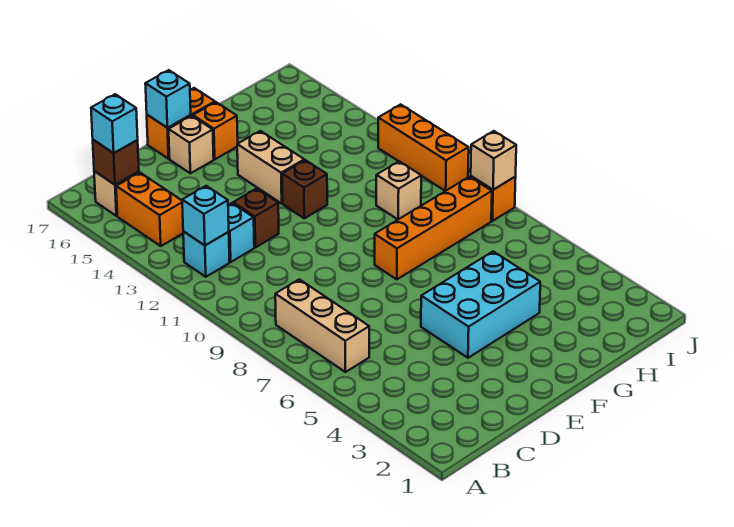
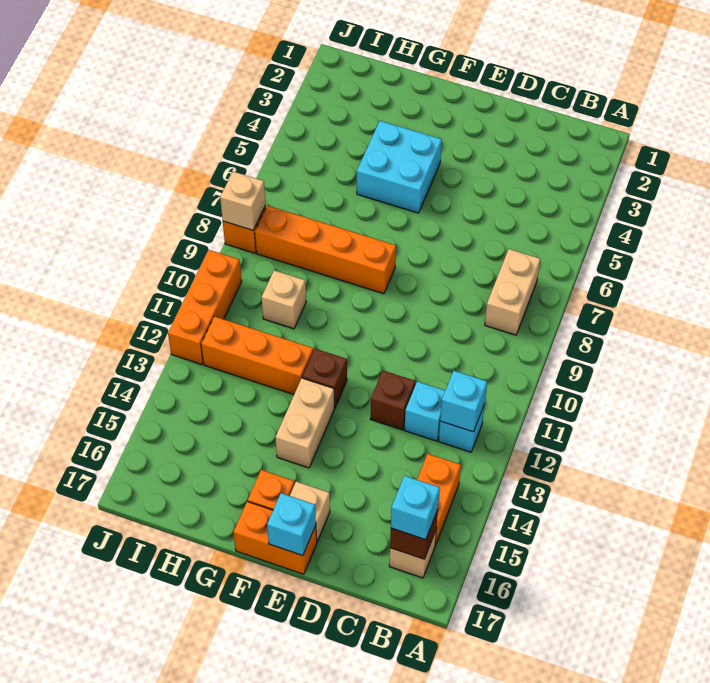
tan brick B6:B8 level 1 -> tan brick B7:B8 level 1
cyan brick E4:G5 level 1 -> cyan brick F4:G5 level 1
none -> orange brick G12:I12 level 1

